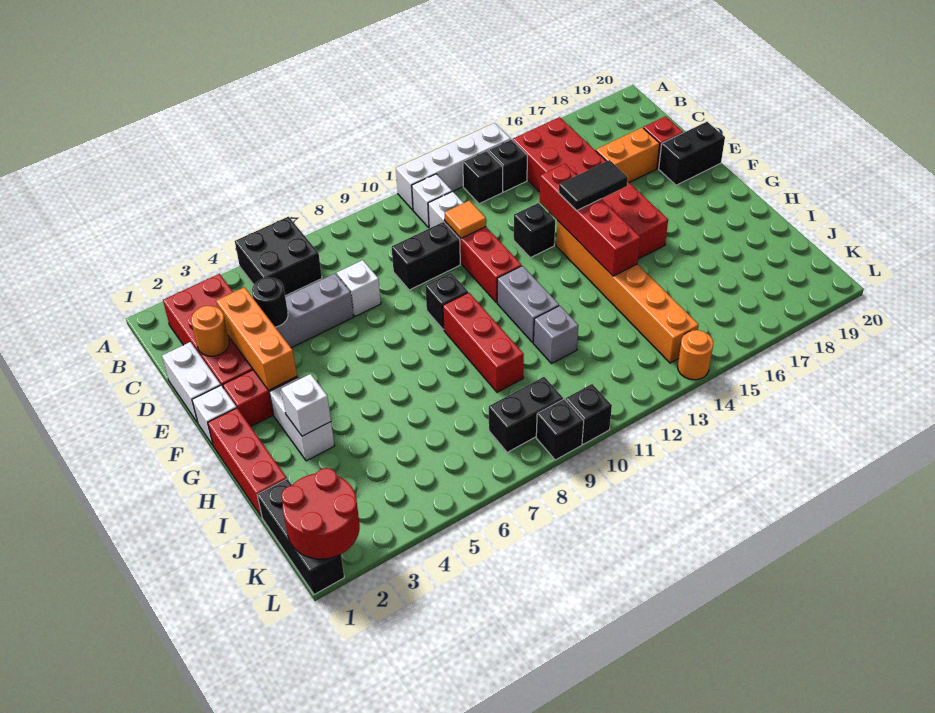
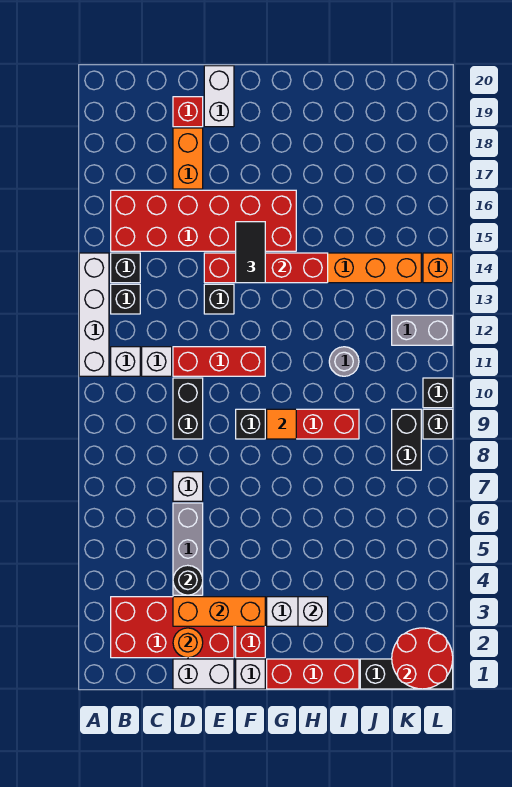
black brick A5:B6 level 1 -> none
orange tile D11 level 2 -> orange tile G9 level 2
black brick E19:E20 level 1 -> white brick E19:E20 level 1
grey brick G11:H11 level 1 -> grey brick K12:L12 level 1
grey brick I11 level 1 -> grey round brick I11 level 1
orange round brick L14 level 1 -> orange brick L14 level 1

